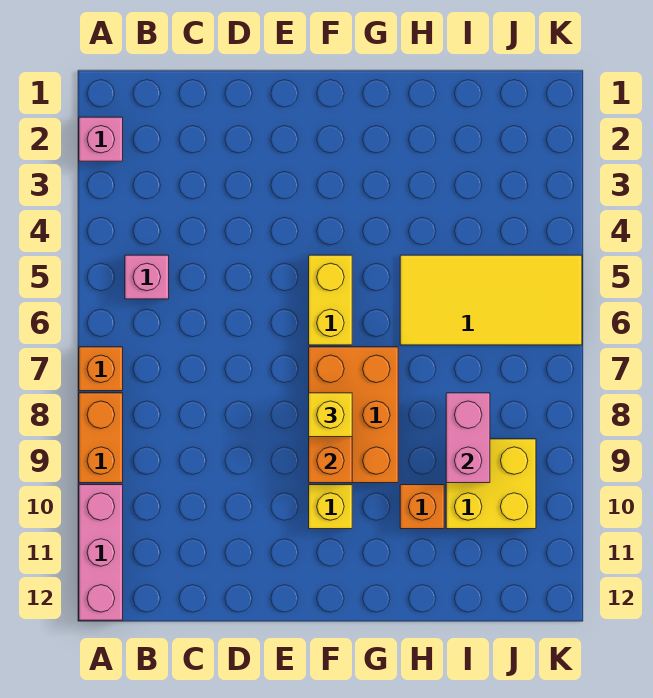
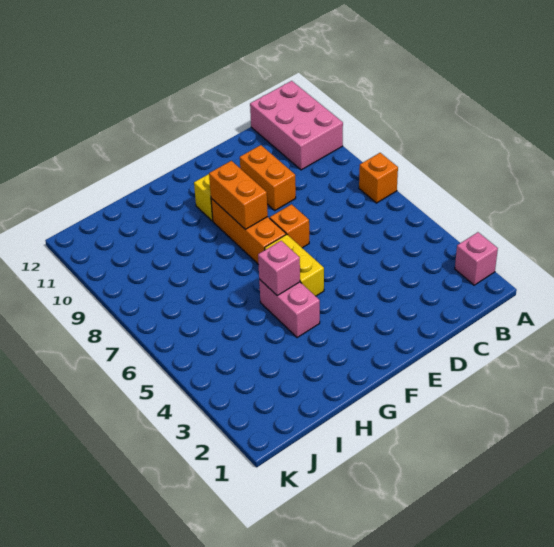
orange brick A8:A9 level 1 -> orange brick D9:D10 level 1
pink brick A10:A12 level 1 -> pink brick A10:B12 level 1
pink brick B5 level 1 -> pink brick G5 level 2
orange brick F7:G9 level 1 -> orange brick F7:F9 level 1
yellow brick F8 level 3 -> none
yellow tile H5:K6 level 1 -> none
orange brick H10 level 1 -> orange brick E7 level 1
pink brick I8:I9 level 2 -> pink brick G4:G5 level 1
yellow brick I9:J10 level 1 -> none

